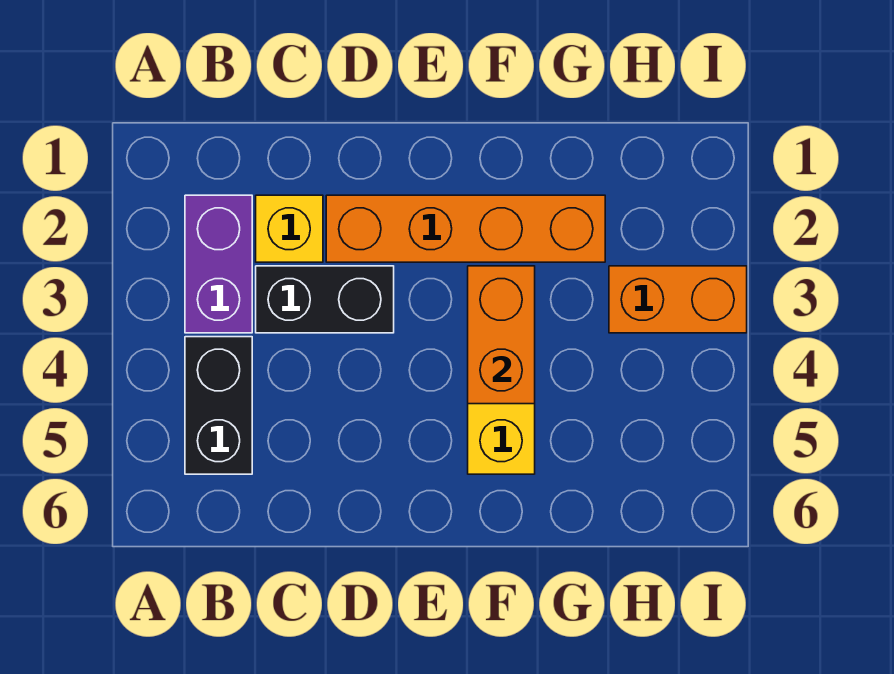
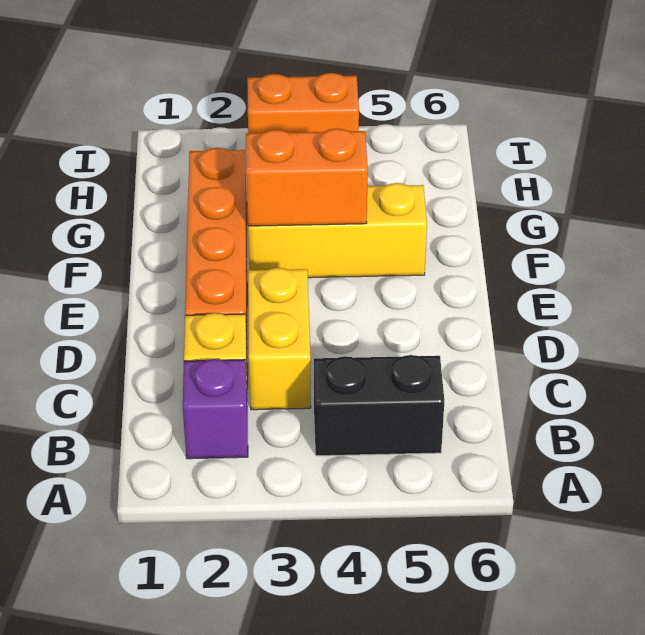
purple brick B2:B3 level 1 -> purple brick B2 level 1
black brick C3:D3 level 1 -> yellow brick C3:D3 level 1
orange brick H3:I3 level 1 -> orange brick I3:I4 level 1

